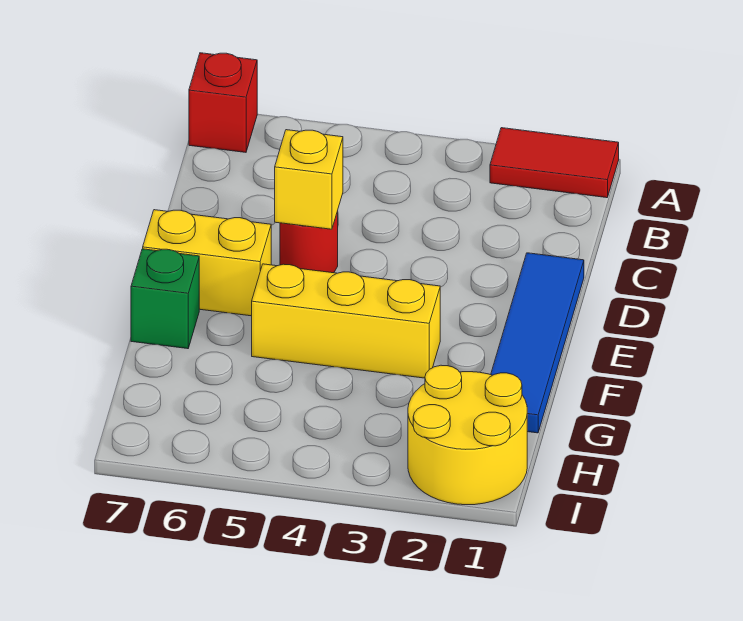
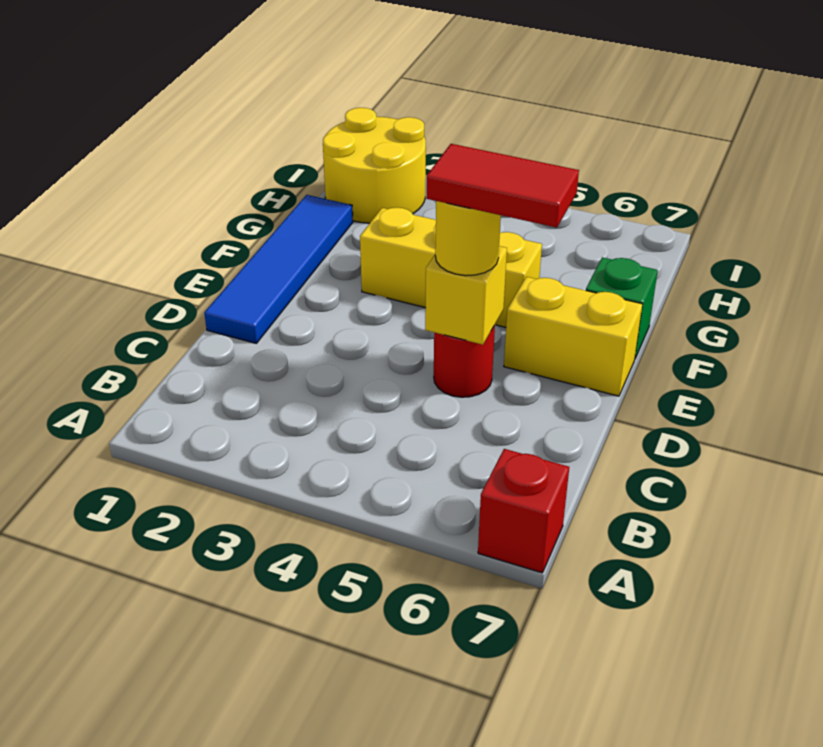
red tile A1:A2 level 1 -> red tile D5:D6 level 4
none -> yellow round brick D5 level 3

